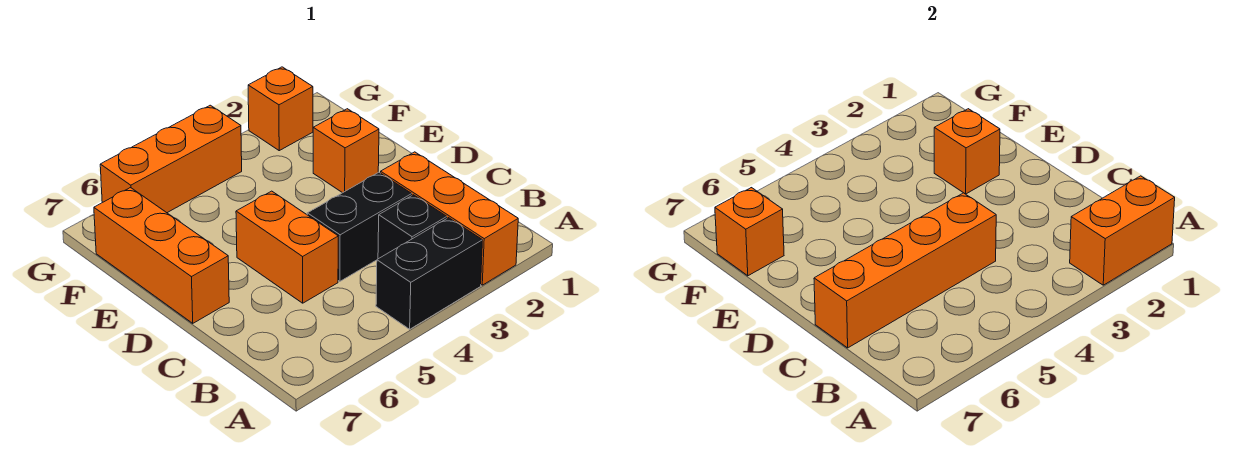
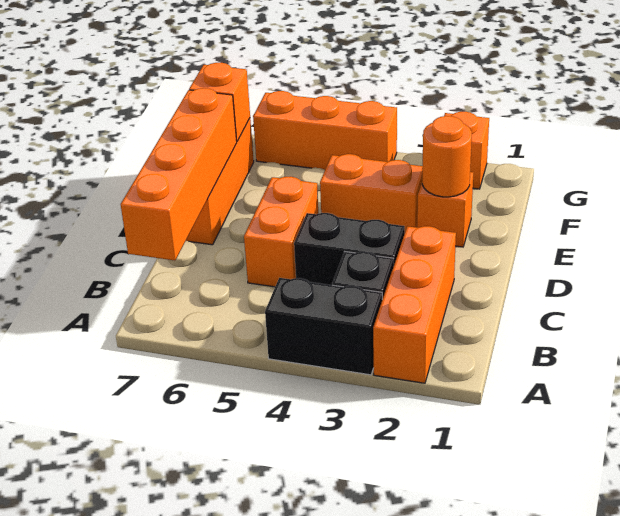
orange brick A1:A2 level 2 -> orange brick E3:E4 level 1
orange brick C4:C7 level 2 -> orange brick B7:E7 level 2
orange brick E2 level 2 -> orange round brick E2 level 2

